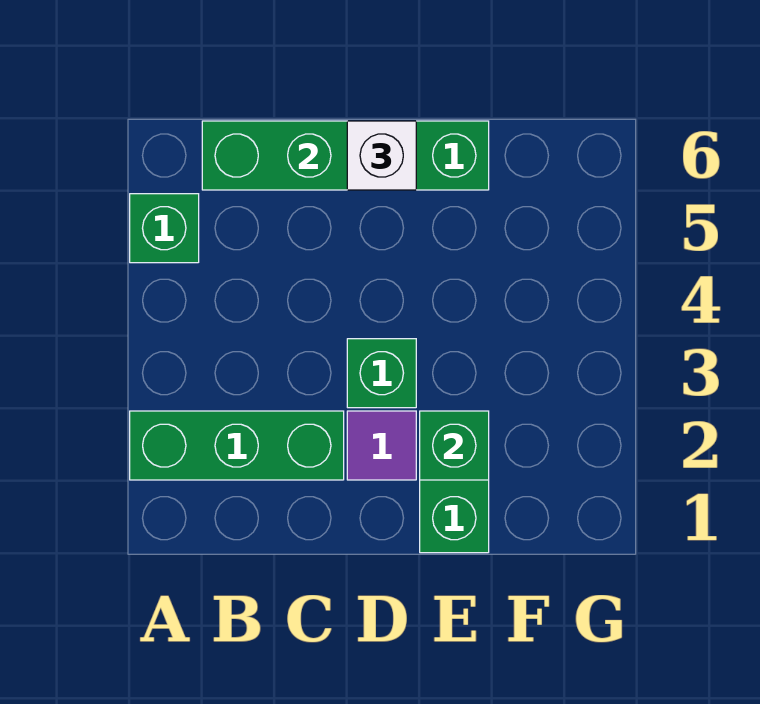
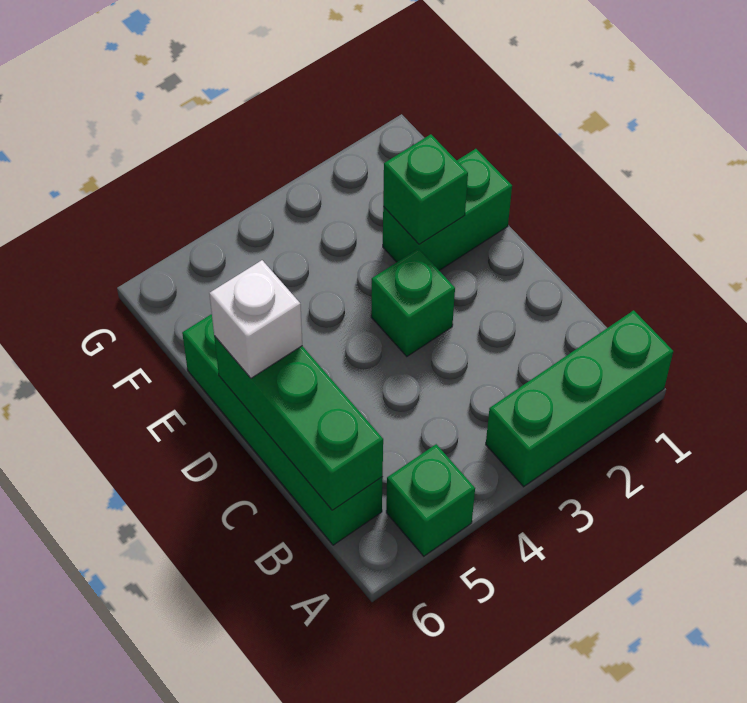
green brick A2:C2 level 1 -> green brick A1:A3 level 1
purple tile D2 level 1 -> none

